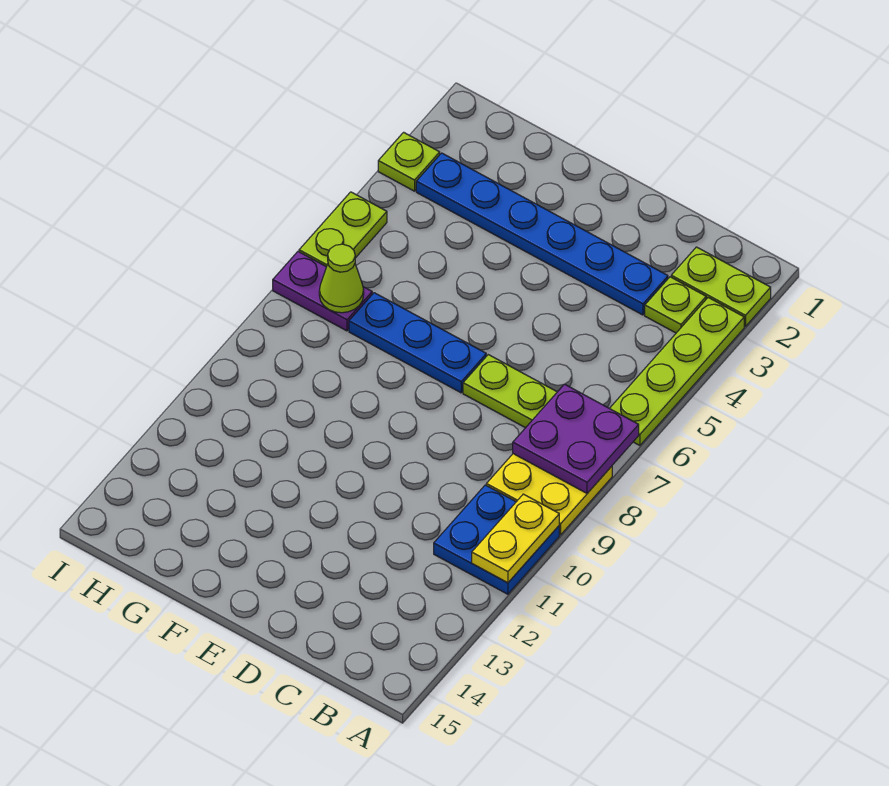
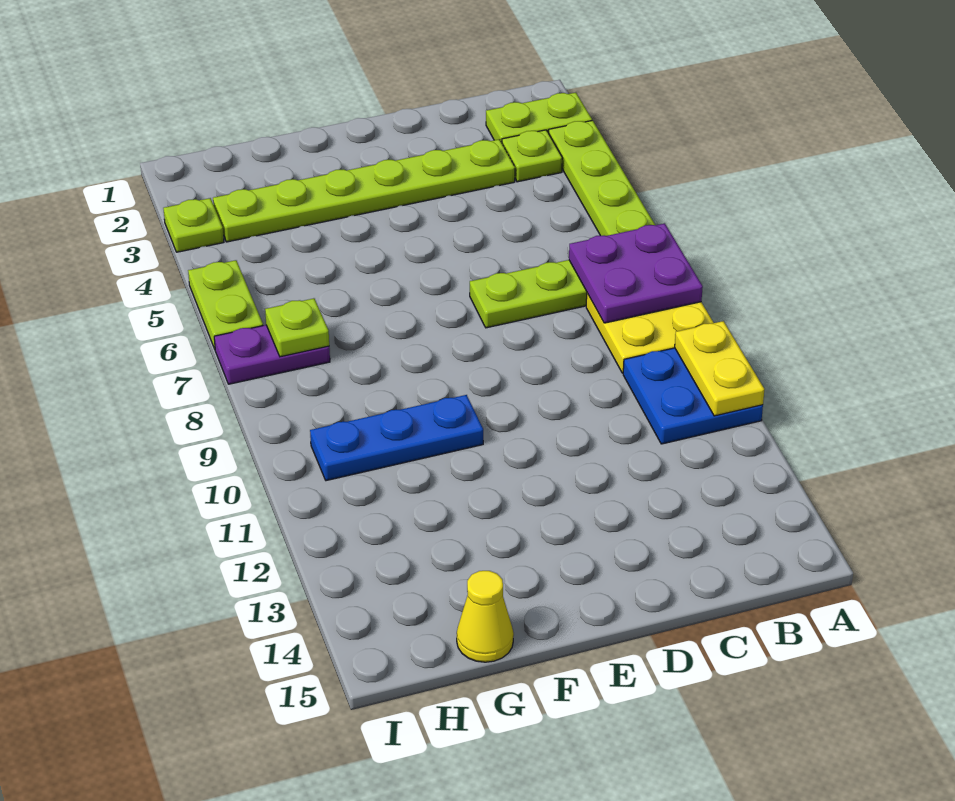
blue plate C3:H3 level 1 -> lime plate C3:H3 level 1
blue plate E7:G7 level 1 -> blue plate F10:H10 level 1
none -> yellow cone G15 level 1
lime cone H7 level 2 -> lime plate H7 level 2

